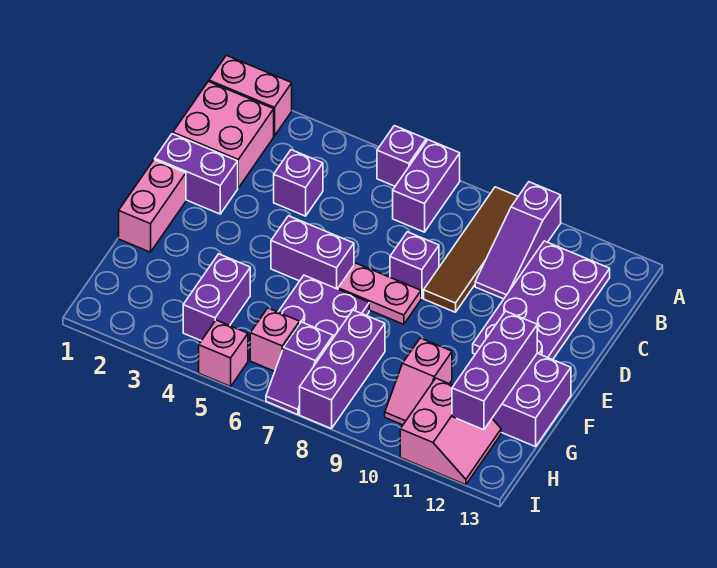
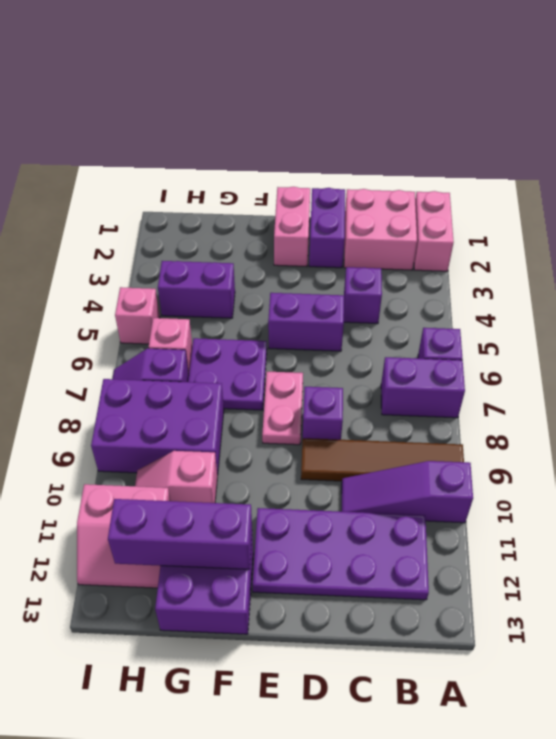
pink brick E1:F1 level 1 -> pink brick E1:E2 level 1
purple brick E5:E6 level 1 -> purple brick D5:E5 level 1
purple brick G8:I8 level 1 -> purple brick G8:I9 level 1

